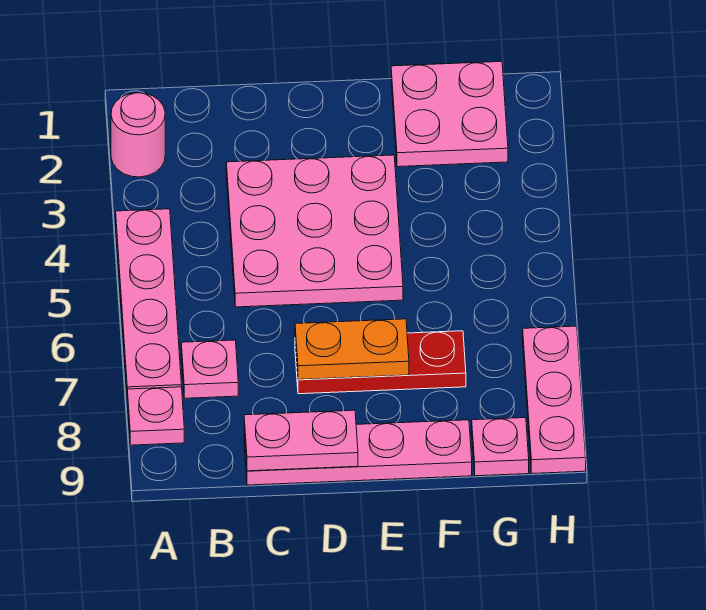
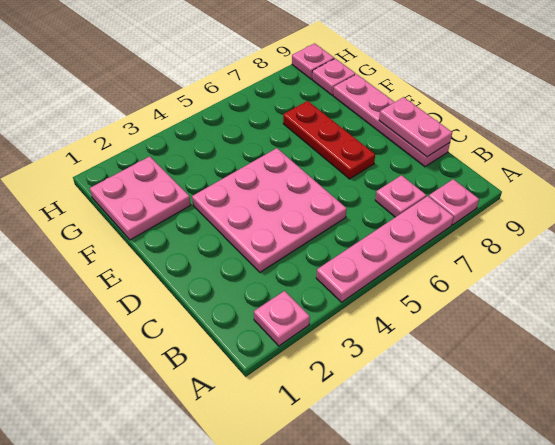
pink round brick A2 level 1 -> pink plate A2 level 1
orange plate D7:E7 level 2 -> none
pink plate H7:H9 level 1 -> pink plate H9 level 1

